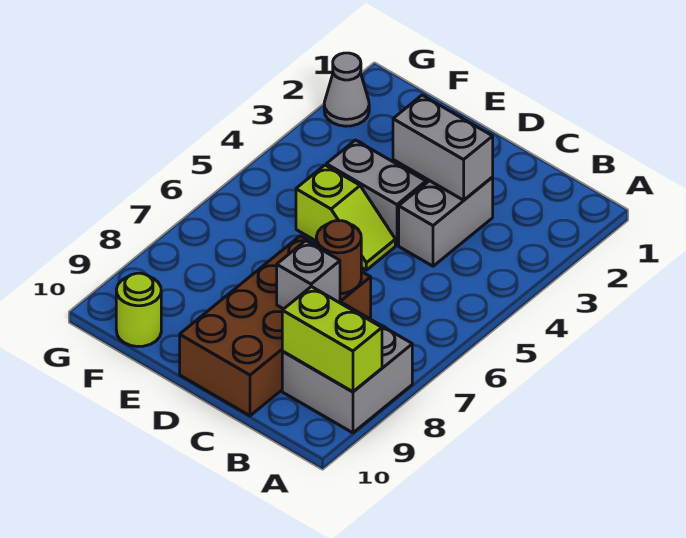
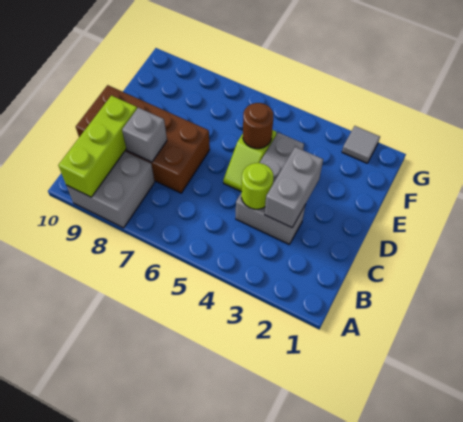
lime brick A9:B9 level 2 -> lime brick A9:C9 level 2
brown round brick C7 level 2 -> brown round brick E5 level 2
lime round brick F10 level 1 -> lime round brick C4 level 2
grey cone G2 level 1 -> grey tile G2 level 1

